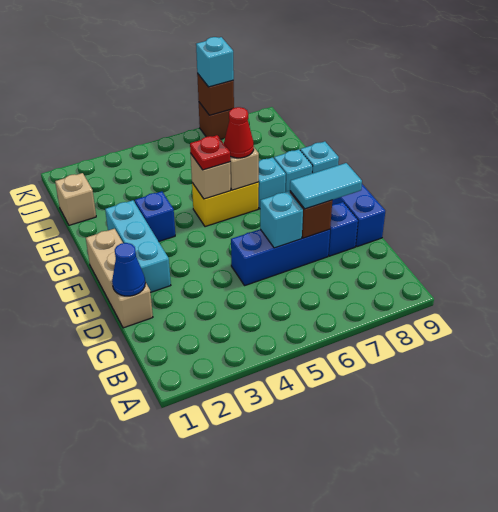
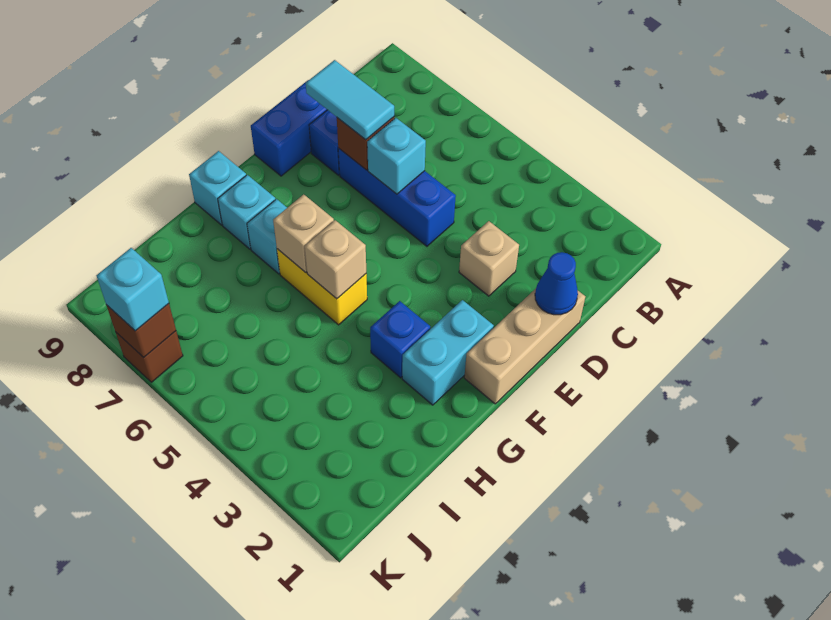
cyan brick E2:G2 level 1 -> cyan brick F2:G2 level 1
red plate G5 level 3 -> none
red cone G6 level 3 -> none
tan brick I1 level 1 -> tan brick D3 level 1

